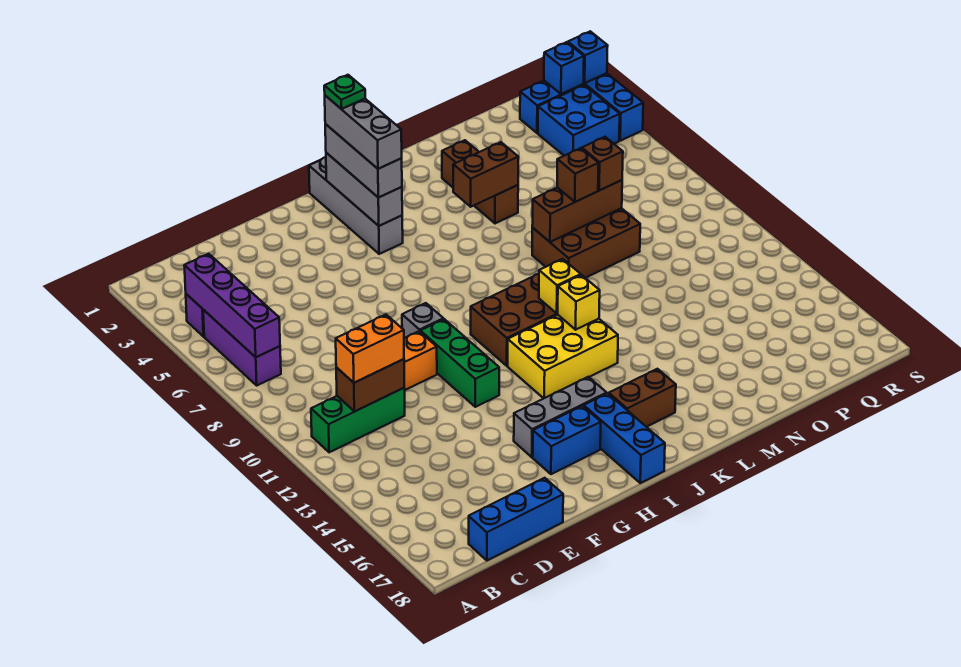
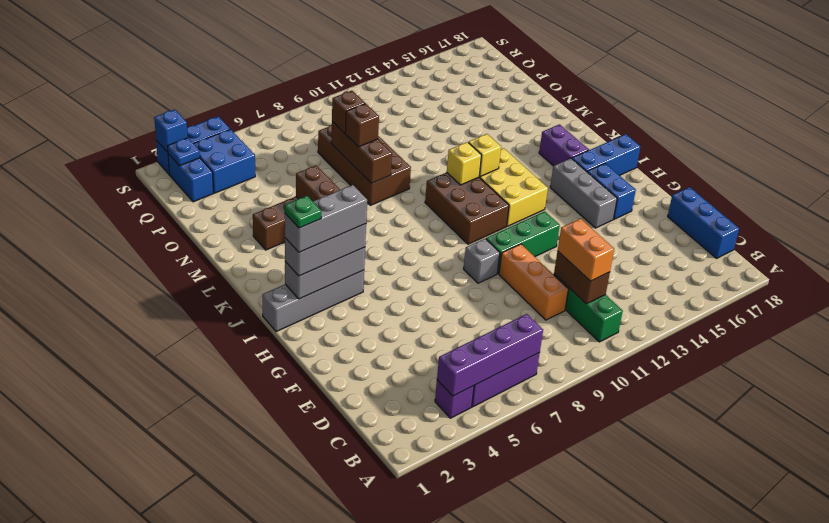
brown brick J16:K16 level 1 -> purple brick J16:K16 level 1
brown brick M8:O9 level 1 -> brown brick M8:P9 level 1
blue brick R2 level 2 -> blue plate R2 level 2

